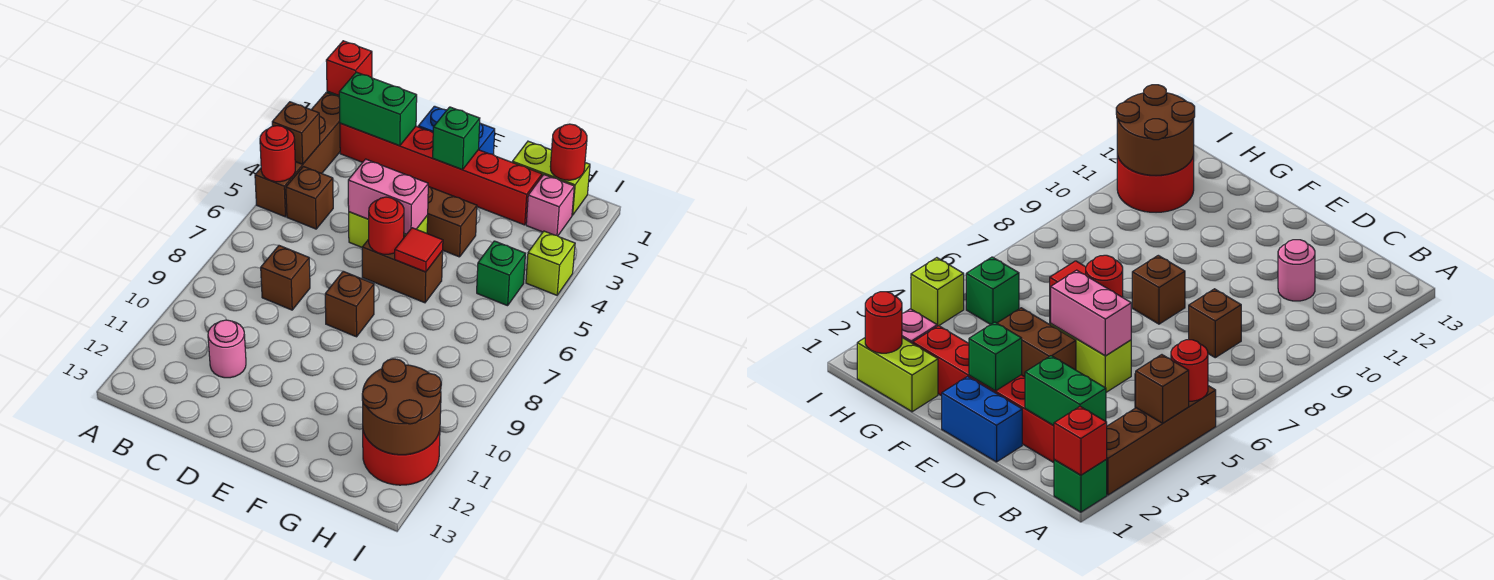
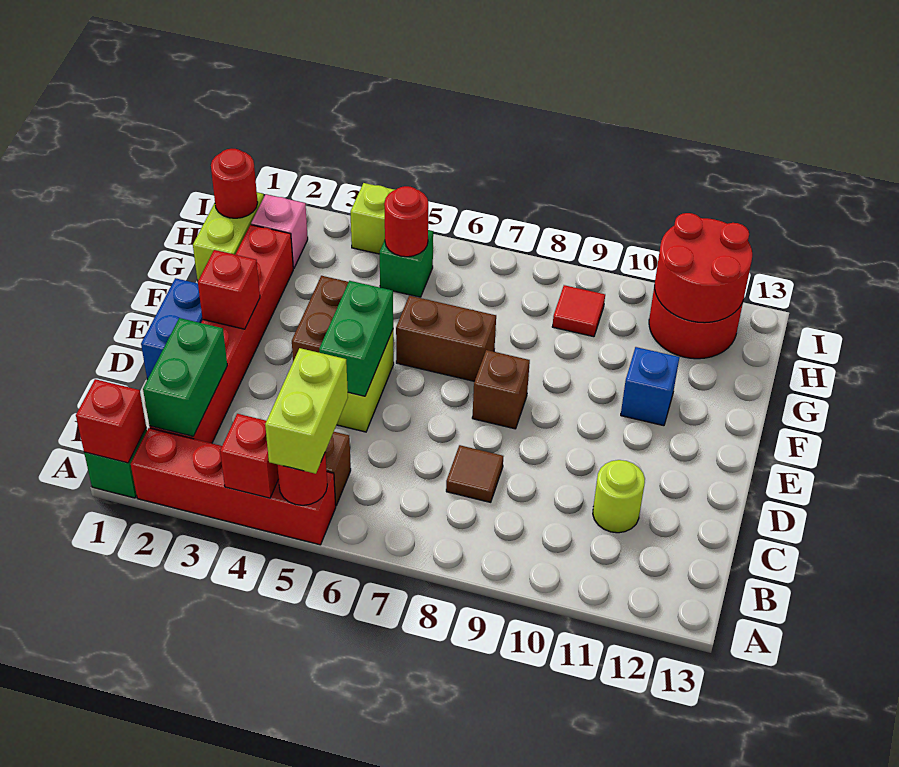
brown brick A2:A5 level 1 -> red brick A2:A5 level 1
brown brick A4 level 2 -> red brick A4 level 2
none -> lime brick A5:B5 level 3
brown brick C8 level 1 -> brown tile C8 level 1
pink round brick C11 level 1 -> lime round brick C11 level 1
pink brick D5:E5 level 2 -> green brick D5:E5 level 2
green brick E2 level 2 -> red brick E2 level 2
brown brick E6:F6 level 1 -> brown brick F6:F7 level 1
red round brick E6 level 2 -> red round brick H5 level 2
red tile F6 level 2 -> red tile H9 level 1
none -> blue brick F11 level 1
brown round brick H11:I12 level 2 -> red round brick H11:I12 level 2

